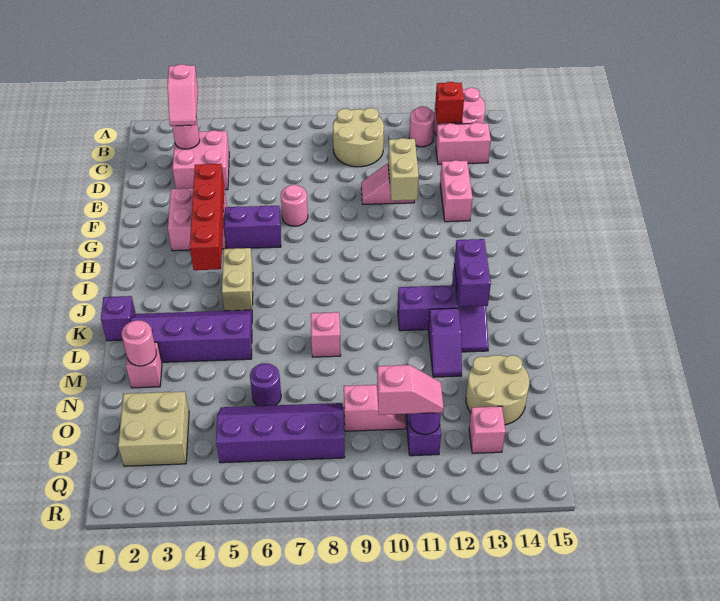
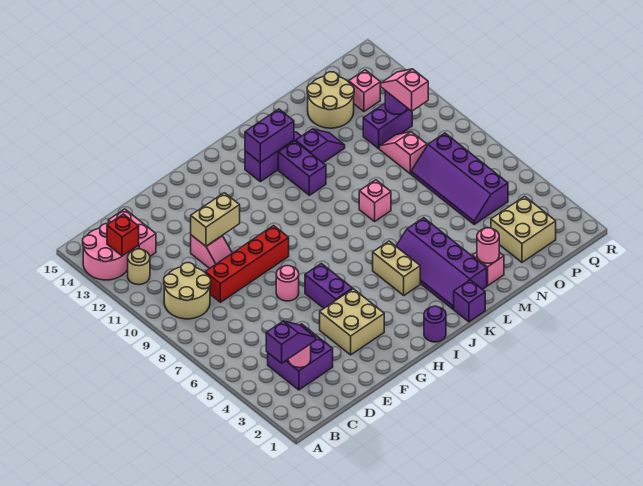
pink slope B3:C3 level 3 top B -> purple slope B3:C3 level 3 top B
pink round brick B12 level 1 -> tan round brick B12 level 1
pink brick C3:D4 level 1 -> purple brick C3:D4 level 1
pink brick E13:F13 level 1 -> none
pink brick F3:G4 level 1 -> tan brick F3:G4 level 1
red brick F4:I4 level 2 -> red brick D9:G9 level 1
tan brick I5:J5 level 1 -> tan brick J4:J5 level 1
purple round brick N6 level 1 -> purple round brick I1 level 1

